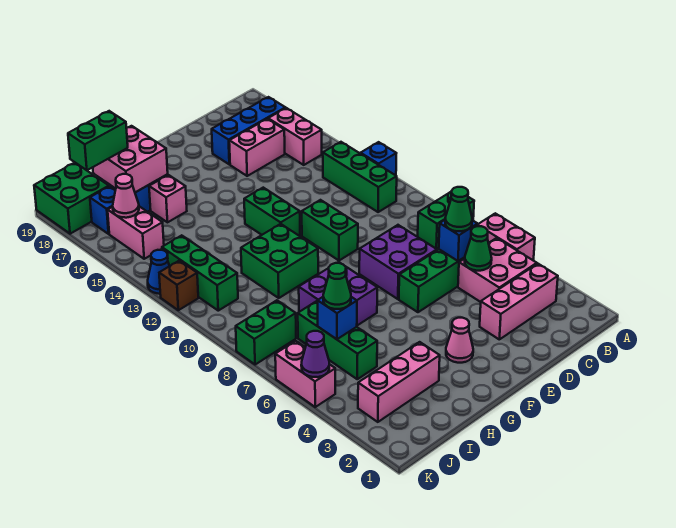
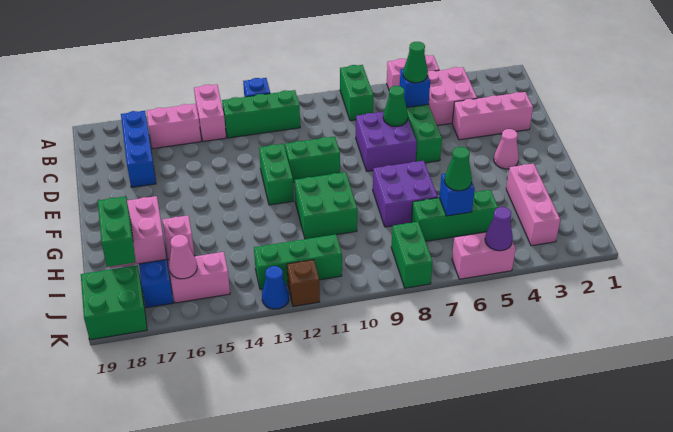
pink brick B3:D3 level 1 -> pink brick D2:D4 level 1
green cone C5 level 2 -> green cone D7 level 2
pink brick C16:D16 level 1 -> pink brick A14:B14 level 1
green brick F12:F13 level 1 -> green brick E12:F12 level 1

